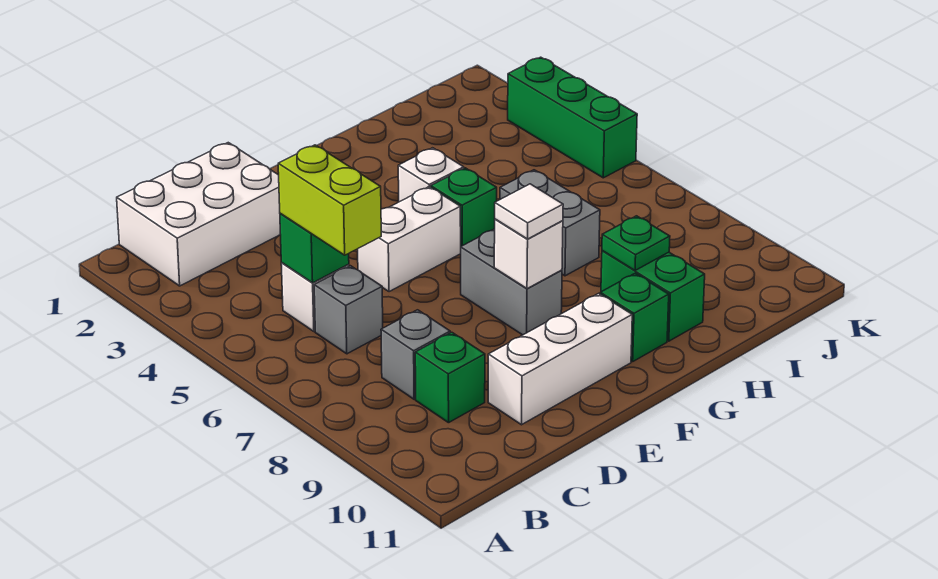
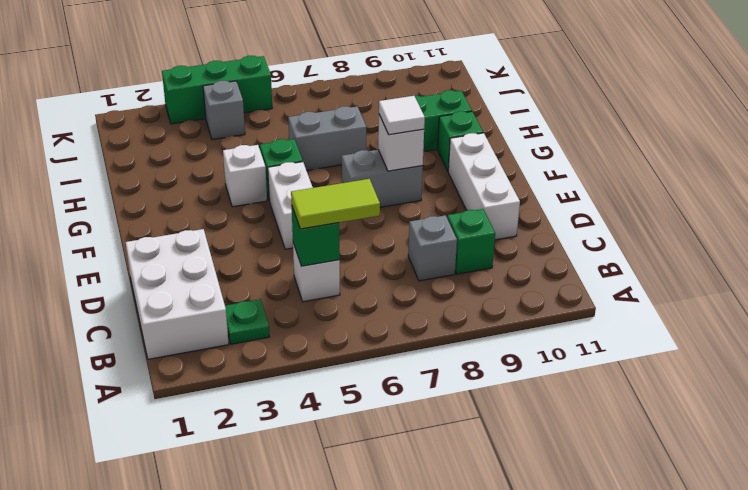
lime brick C5:C6 level 3 -> lime tile C5:C6 level 3
grey brick C6 level 1 -> grey brick J4 level 1
green plate H9 level 2 -> green plate B3 level 1

